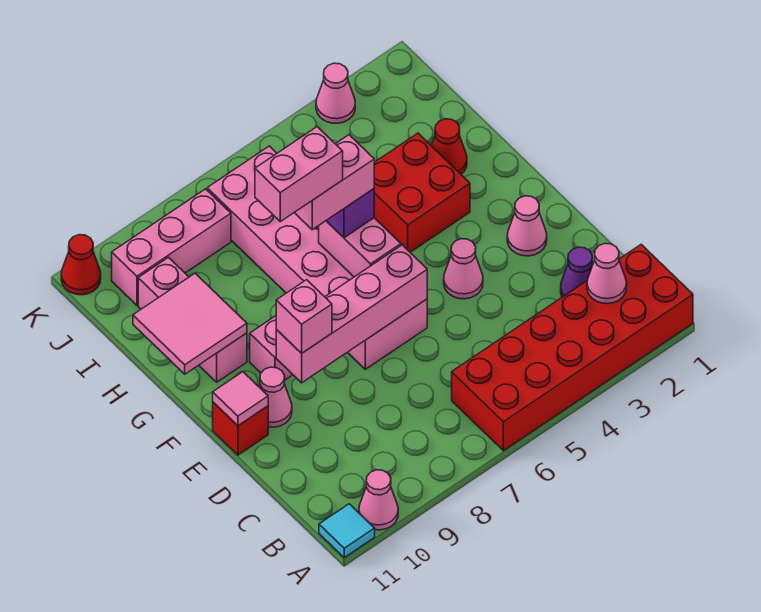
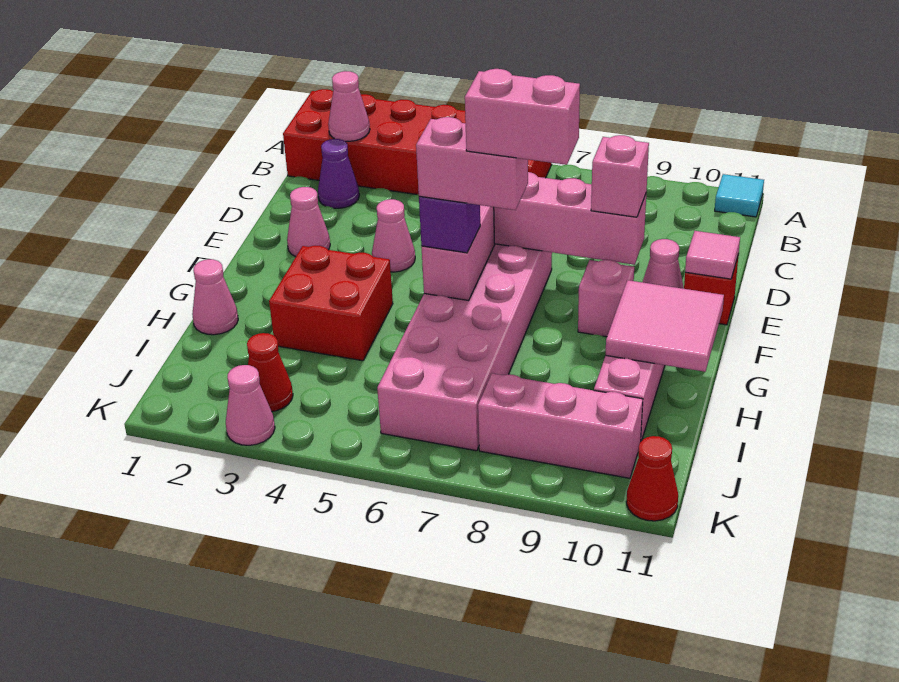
pink cone A10 level 1 -> pink cone H1 level 1
red cone H2 level 1 -> red cone J3 level 1

